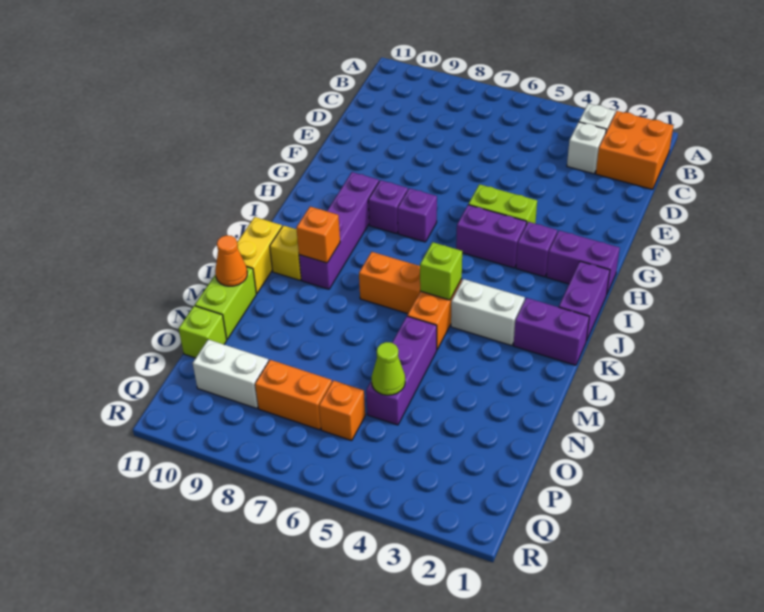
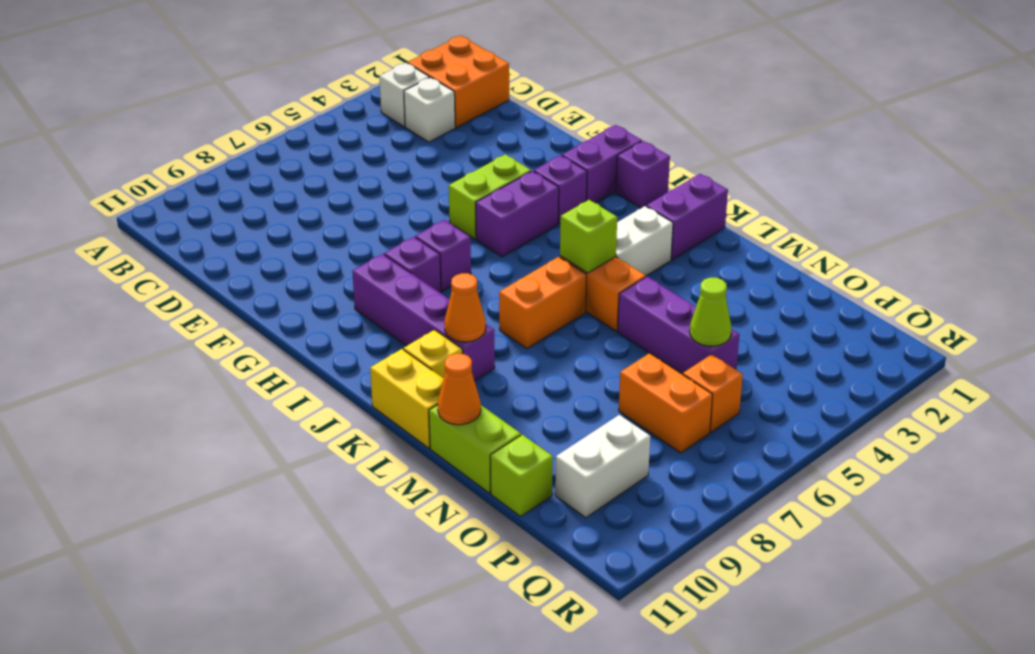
purple brick I1:J1 level 1 -> purple brick I1 level 1
orange brick K9 level 2 -> orange cone K9 level 2
orange brick P7:P8 level 1 -> orange brick O7:P7 level 1

